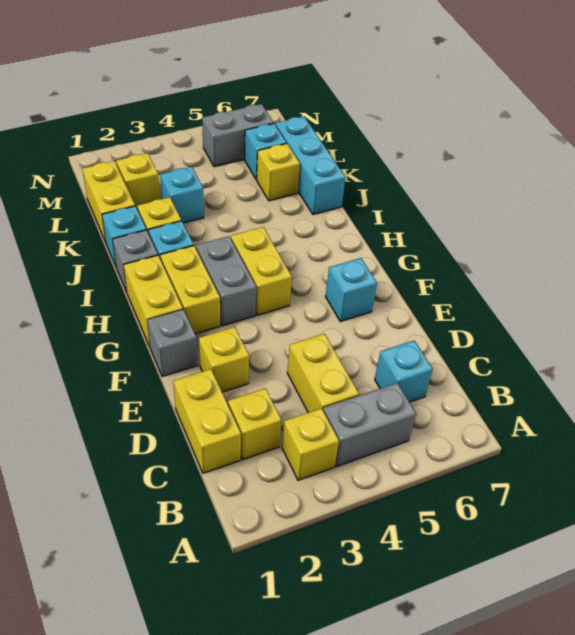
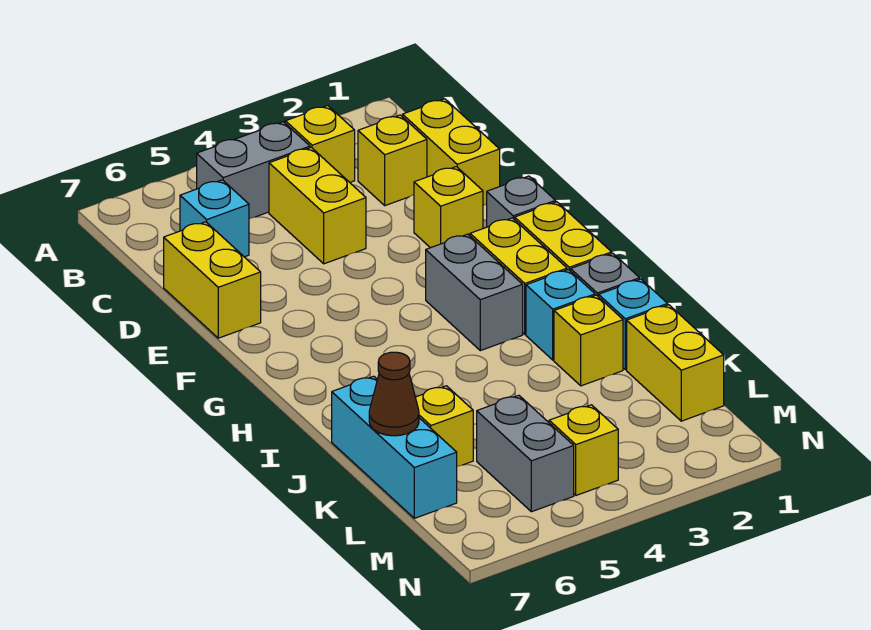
cyan brick F6 level 1 -> none
yellow brick G4:H4 level 1 -> yellow brick D7:E7 level 1
cyan brick K3 level 1 -> none
none -> brown cone K7 level 2
yellow brick L2 level 1 -> yellow brick M4 level 1
cyan brick L6 level 1 -> none
grey brick M5:M6 level 1 -> grey brick L5:M5 level 1

